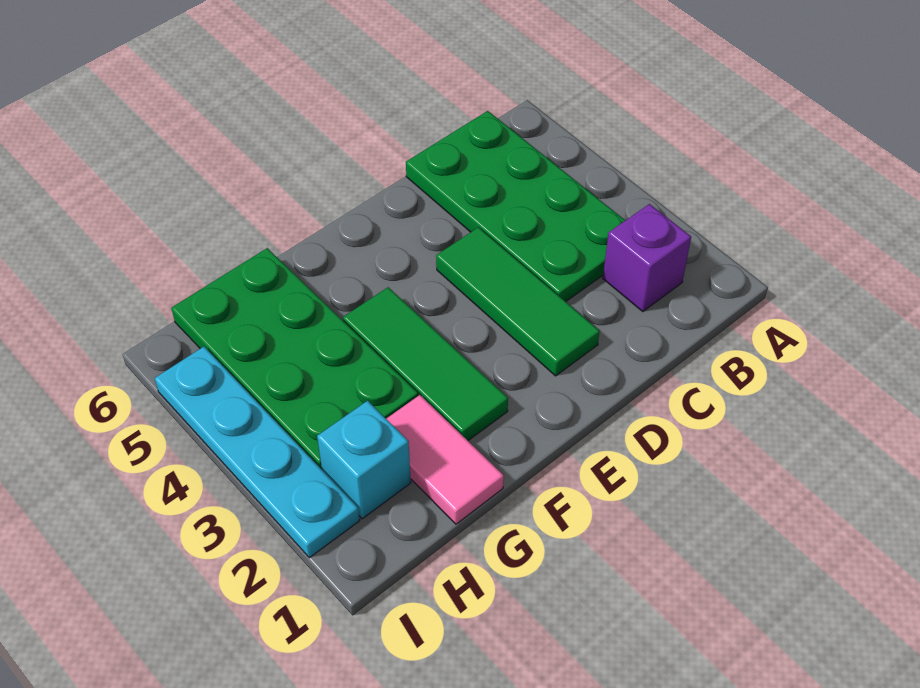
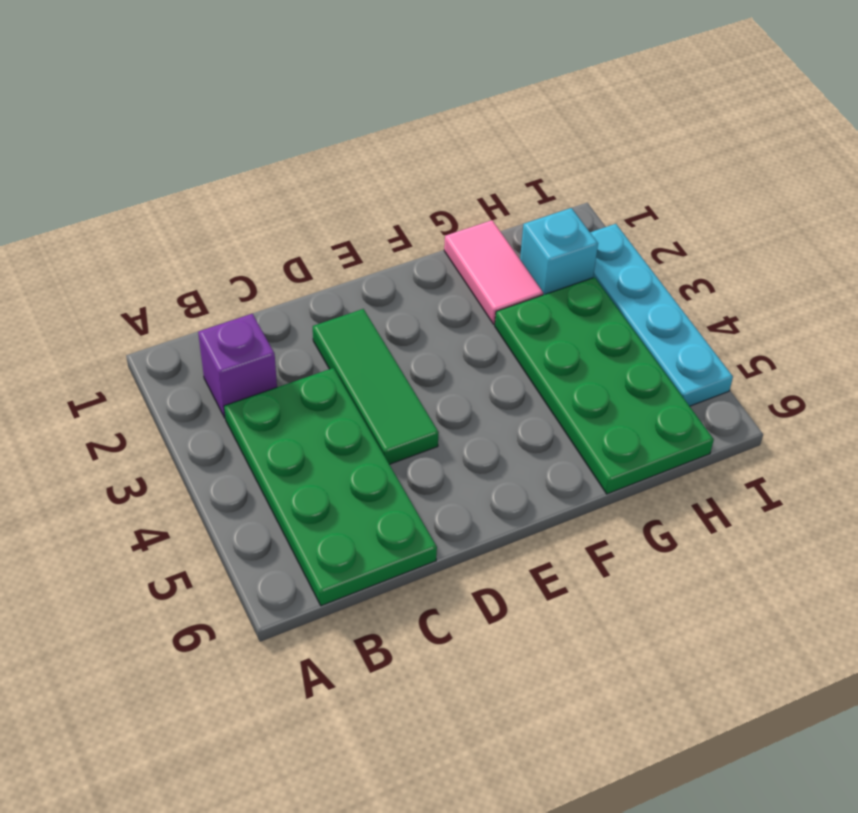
green tile F2:F4 level 1 -> none

